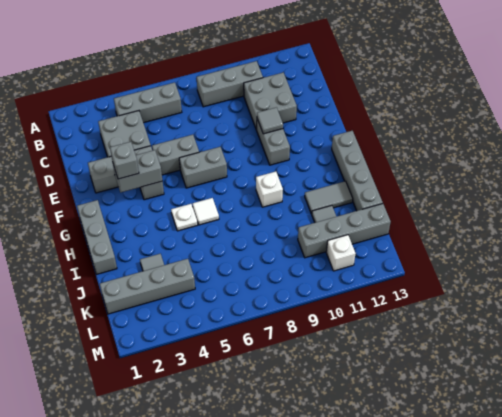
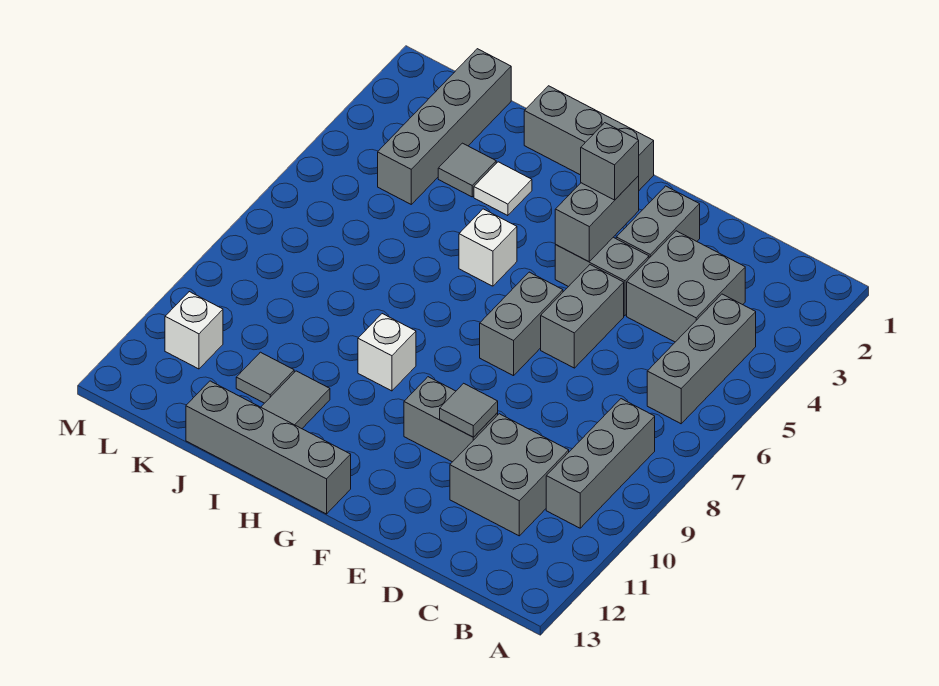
white plate H5 level 1 -> white brick H5 level 1
white tile H6 level 1 -> white tile I3 level 1
grey brick K10:K13 level 1 -> none

